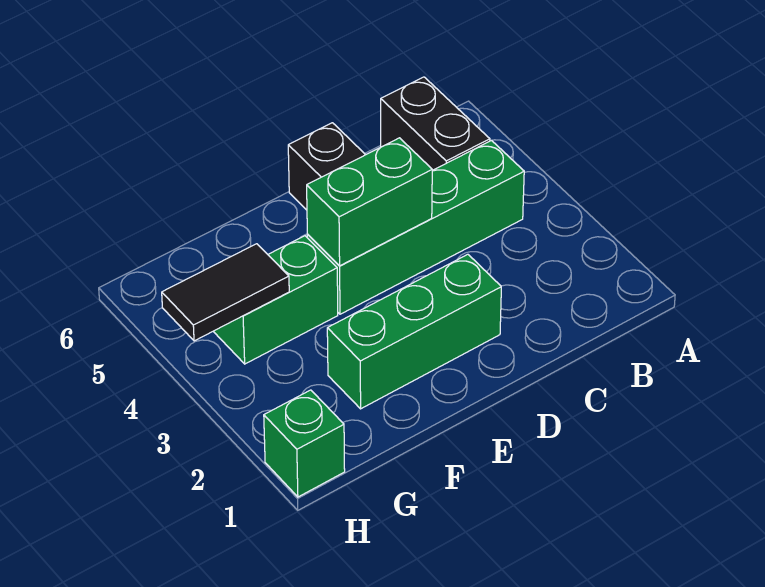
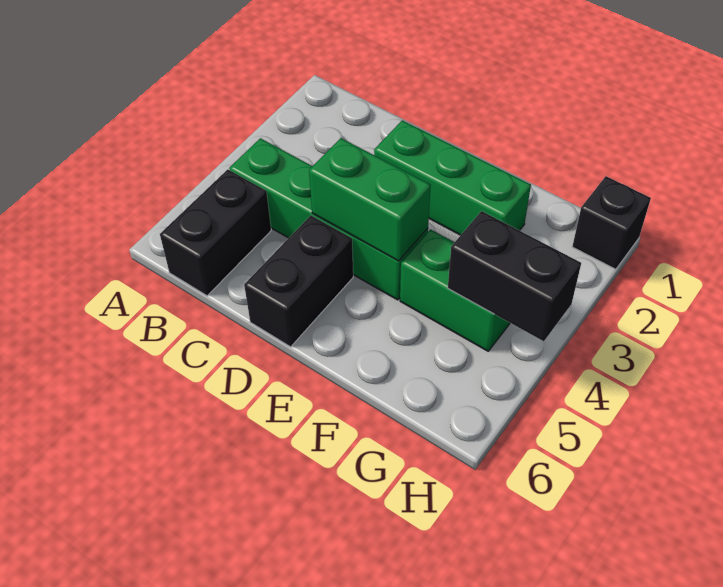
black tile G4:H4 level 2 -> black brick G4:H4 level 2
green brick H1 level 1 -> black brick H1 level 1

